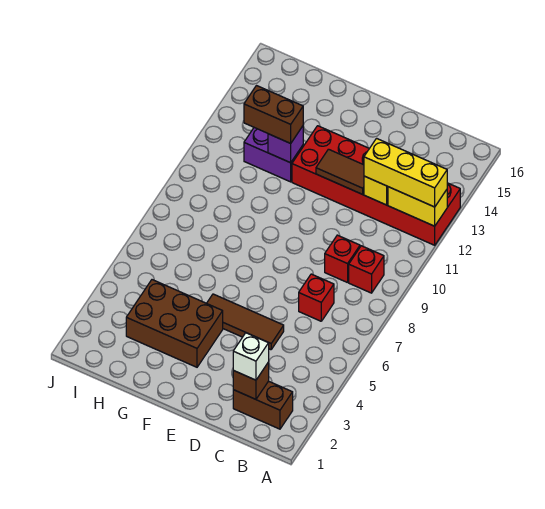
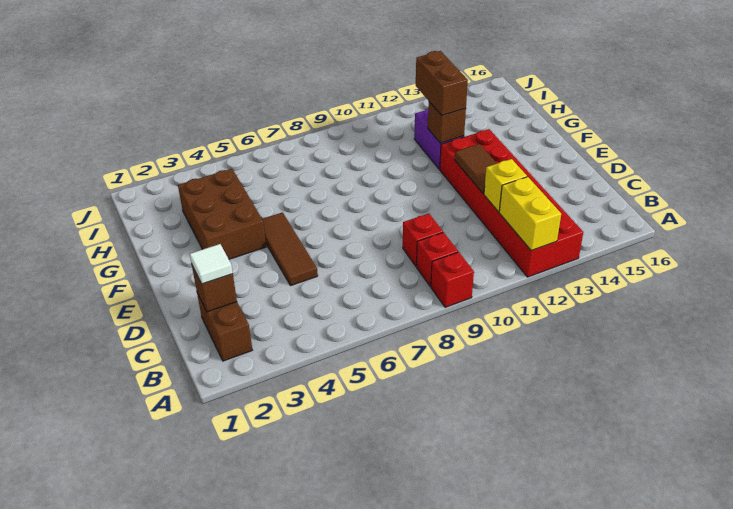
yellow brick A12:C12 level 3 -> none
white brick C2 level 3 -> white tile C2 level 3
red brick C7 level 1 -> red brick A9 level 1
purple brick G12 level 2 -> brown brick G12 level 2

